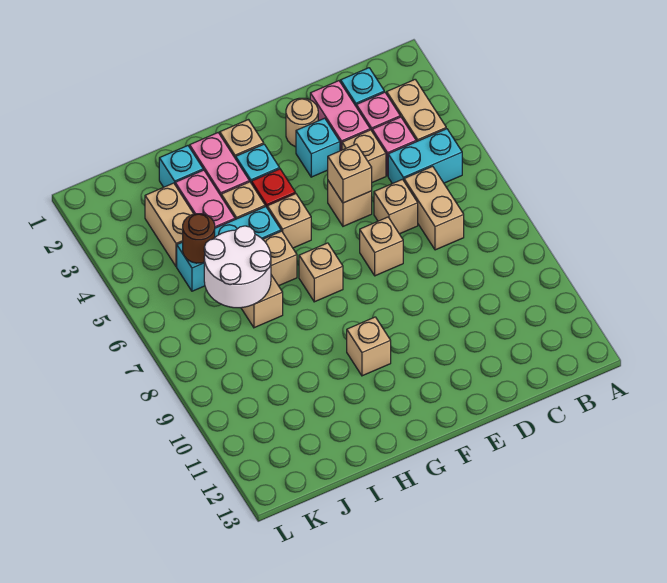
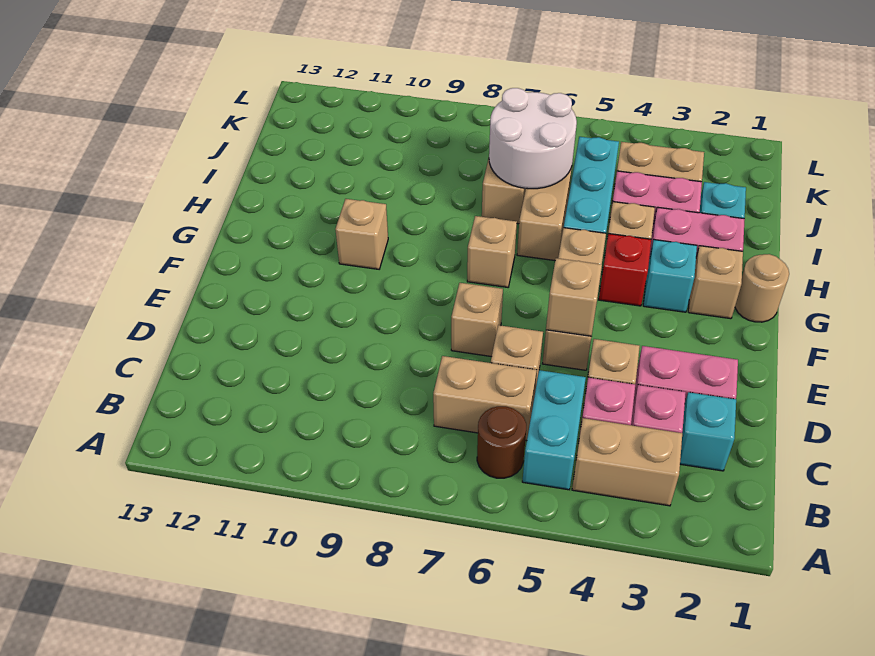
tan round brick E2 level 1 -> tan round brick G1 level 1
cyan brick E3 level 1 -> none
brown round brick J5 level 2 -> brown round brick B6 level 1

